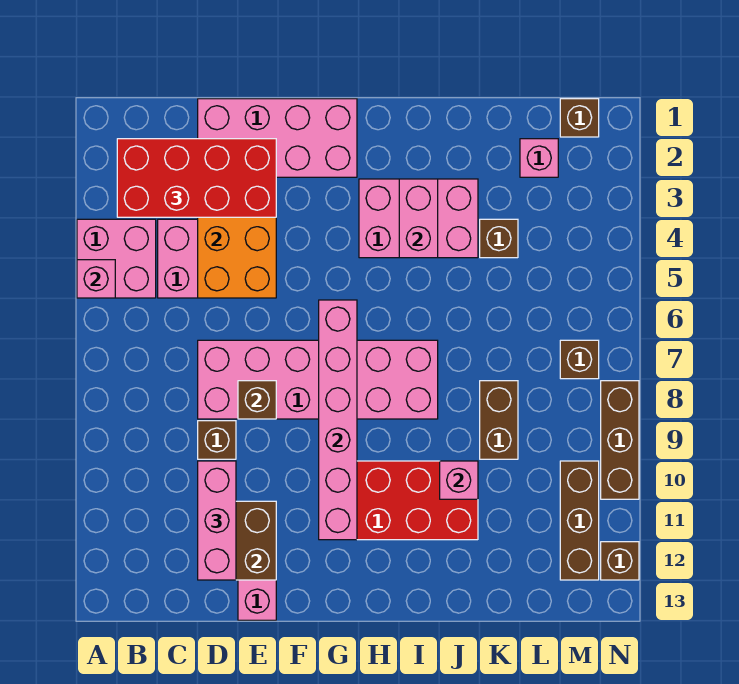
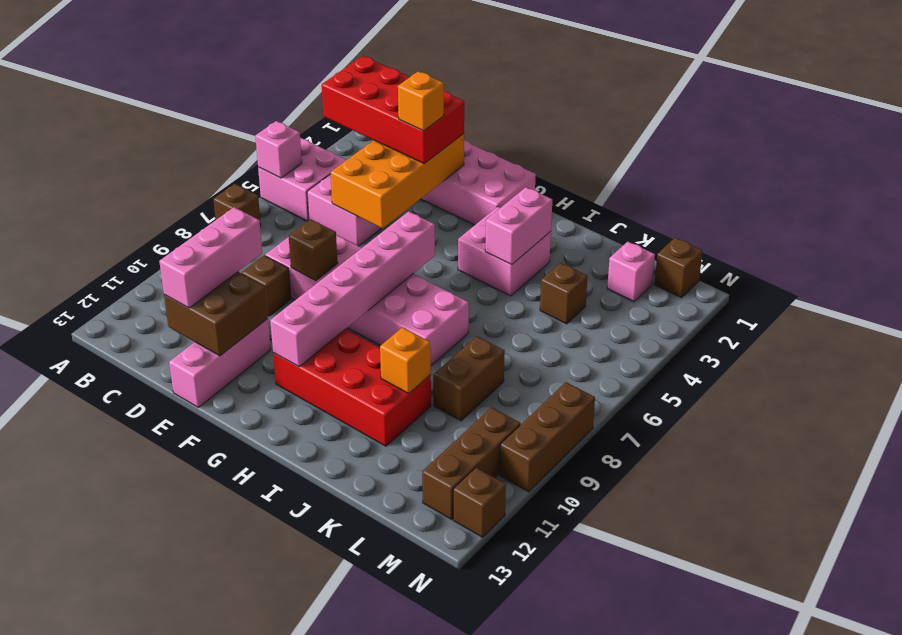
none -> orange brick E3 level 4
pink brick H3:J4 level 1 -> pink brick H3:I4 level 1
pink brick J10 level 2 -> orange brick J10 level 2
brown brick M7 level 1 -> brown brick A7 level 1

